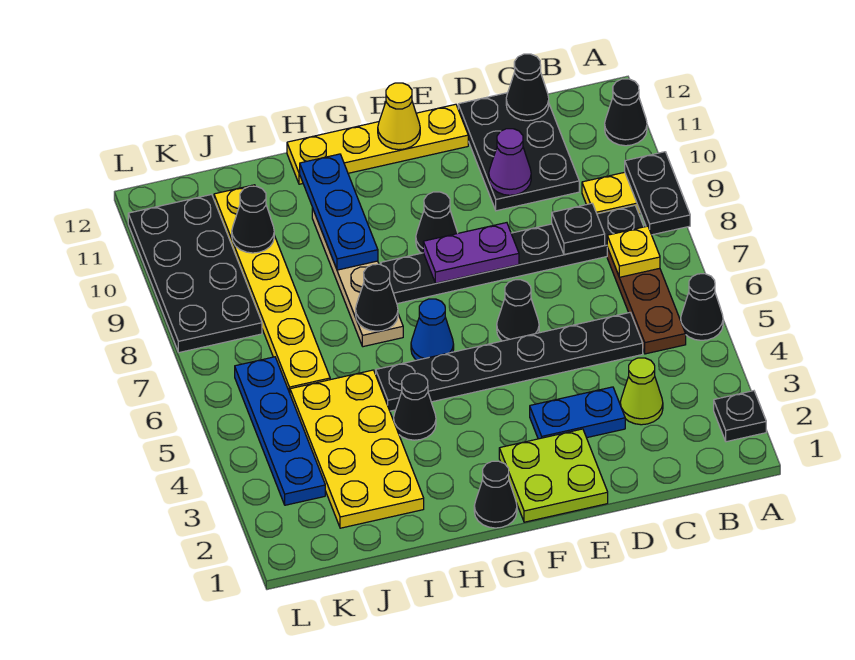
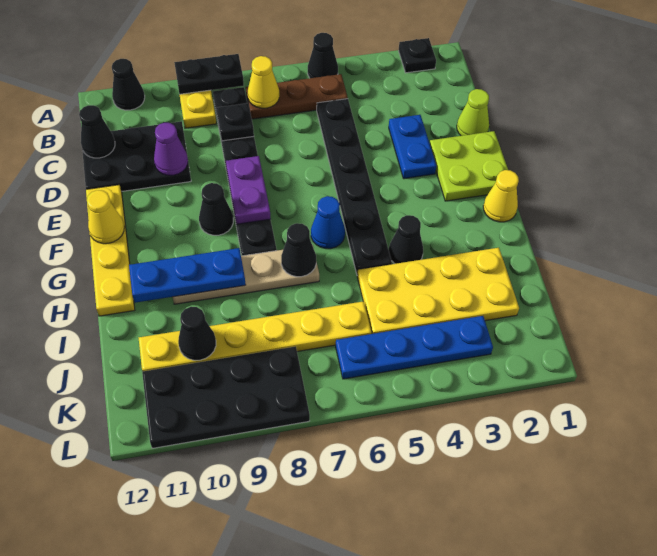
yellow plate B7 level 2 -> yellow cone B7 level 2
lime cone C3 level 1 -> lime cone D1 level 1
black cone E6 level 1 -> none
black cone G1 level 1 -> yellow cone G1 level 1

